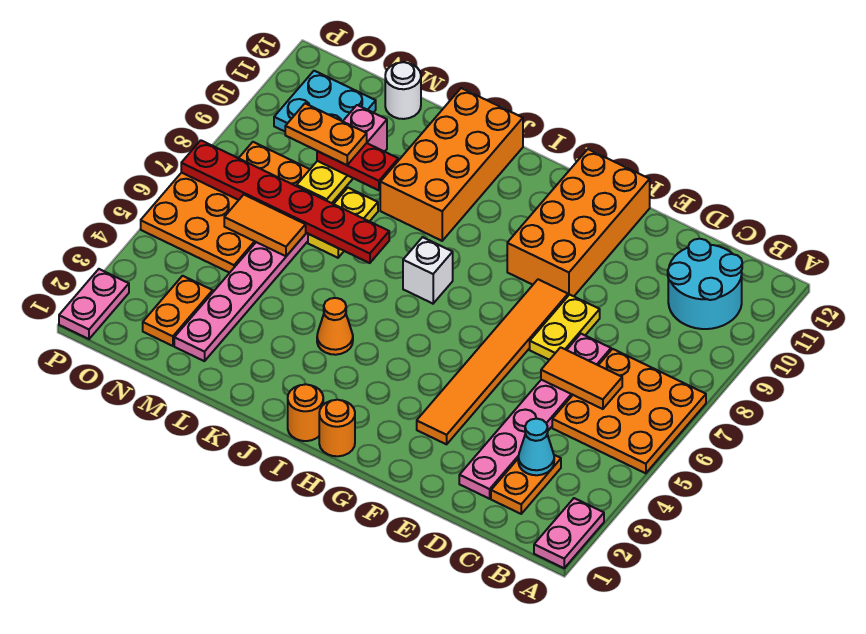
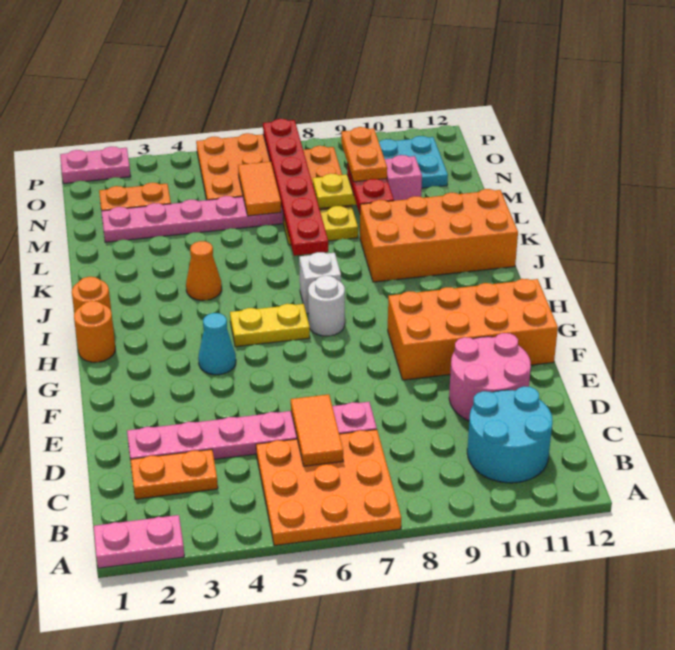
cyan cone C3 level 2 -> cyan cone G4 level 1
none -> pink round brick D10:E11 level 1
yellow plate E7:E8 level 1 -> yellow plate H5:H6 level 1
orange tile F3:F8 level 1 -> none
white round brick M12 level 1 -> white round brick H7 level 1

